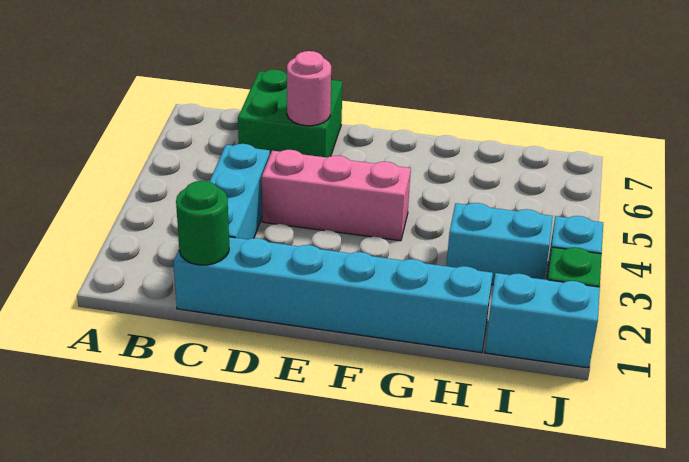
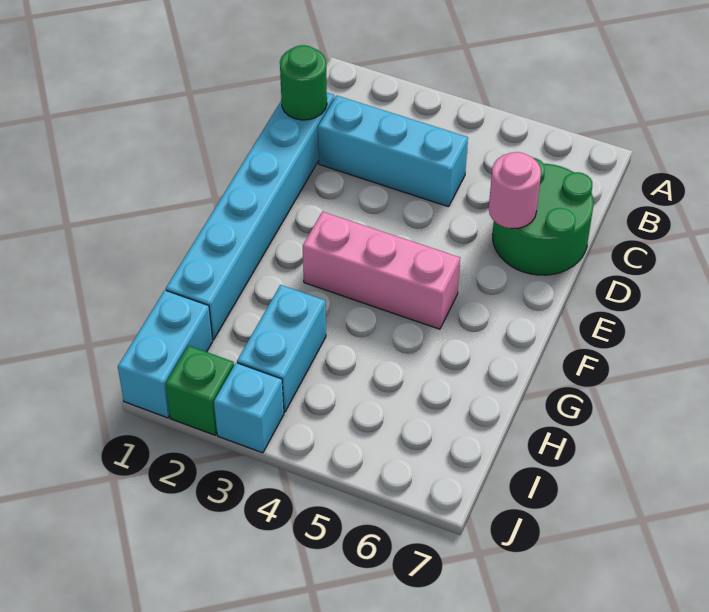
green brick C6:D7 level 1 -> green round brick C6:D7 level 1
pink brick D4:F4 level 1 -> pink brick F3:F5 level 1

